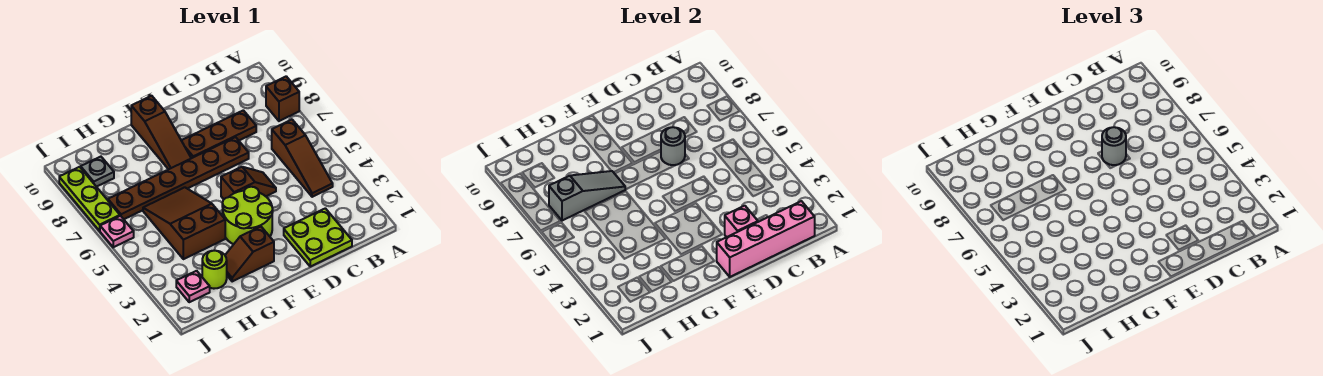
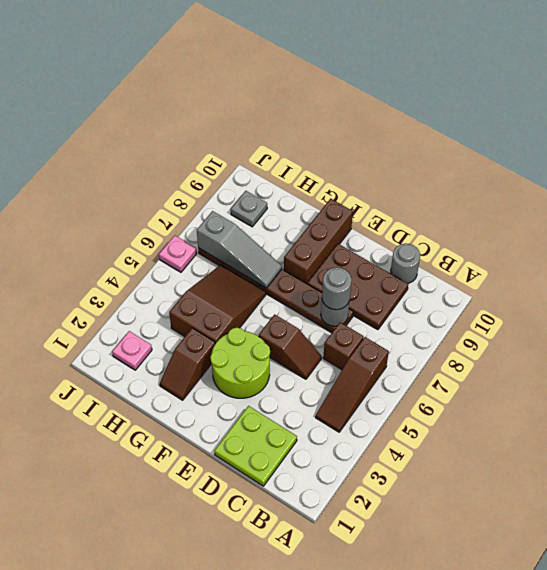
brown brick A8 level 1 -> brown brick C6 level 1
pink brick B1:E1 level 2 -> none
brown plate C8:E8 level 1 -> brown plate C8:E9 level 1
none -> grey round brick C10 level 1
pink brick D2 level 2 -> none
brown slope F2:G2 level 1 top F -> brown slope G2:G3 level 1 top 3
brown slope F8:F10 level 1 top 10 -> brown brick F8:F10 level 1
lime round brick H2 level 1 -> none
lime plate J7:J9 level 1 -> none

